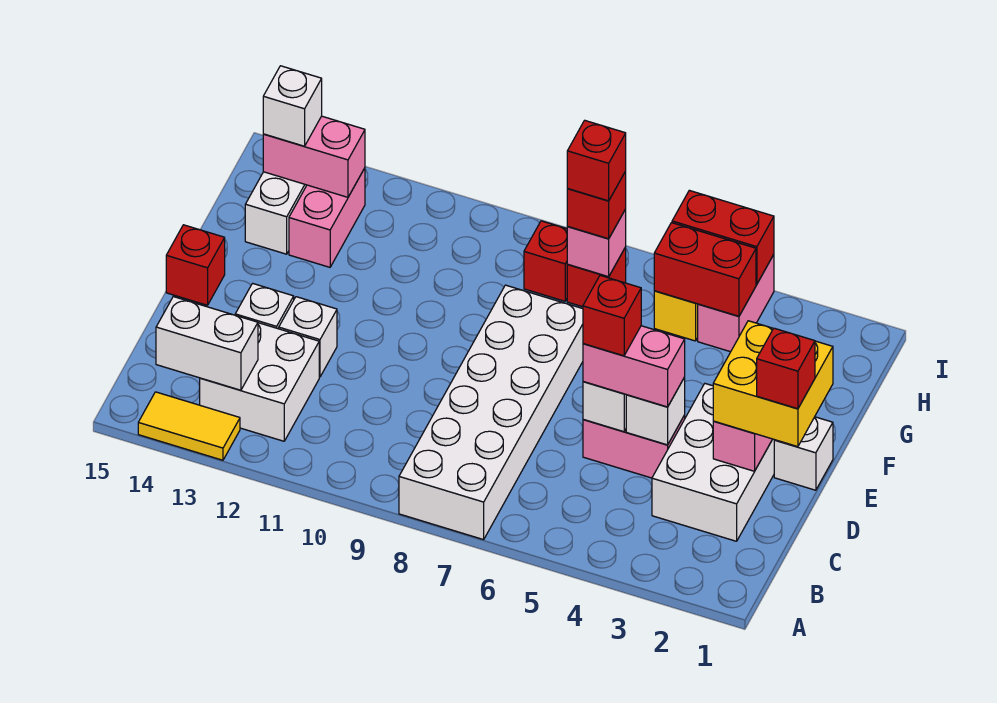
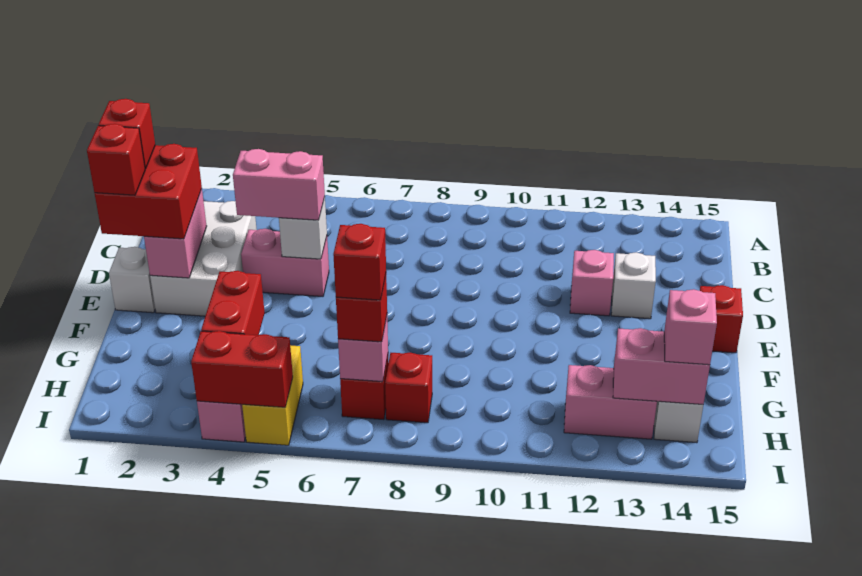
white brick A7:F8 level 1 -> none
yellow tile A13:A14 level 1 -> none
white brick B12:C13 level 1 -> none
white brick B13:B14 level 2 -> none
yellow brick D1:E2 level 3 -> red brick D1:E2 level 3
white brick D4 level 2 -> none
red brick D5 level 4 -> red brick E1 level 4
white brick D12 level 1 -> pink brick D12 level 1
pink brick G13:H13 level 1 -> pink brick H12:H13 level 1
red brick H4:H5 level 2 -> red brick G4:H4 level 2
white brick H14 level 3 -> pink brick H14 level 3

